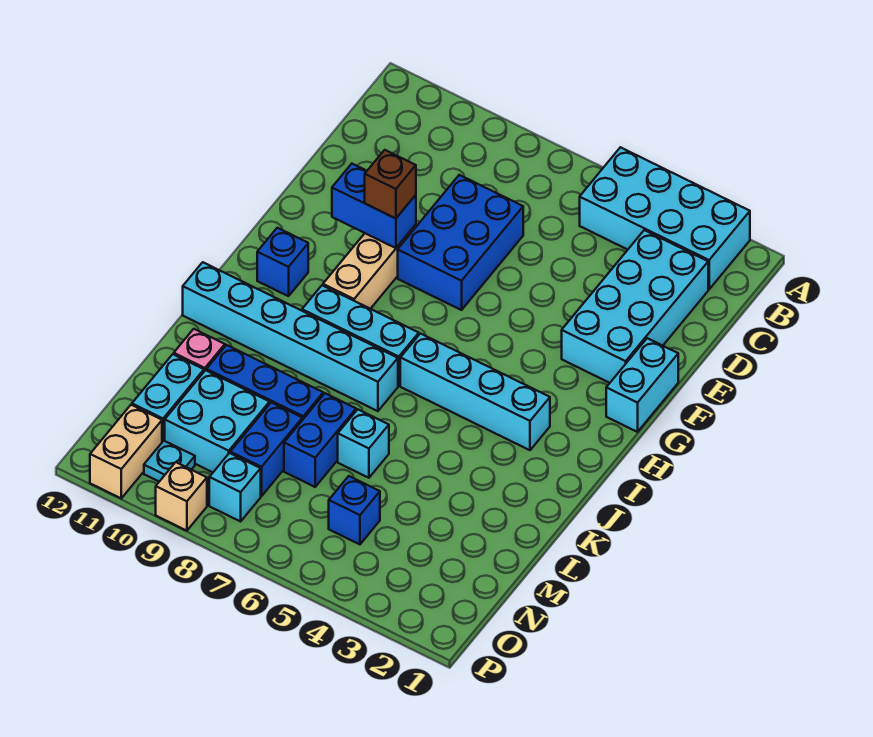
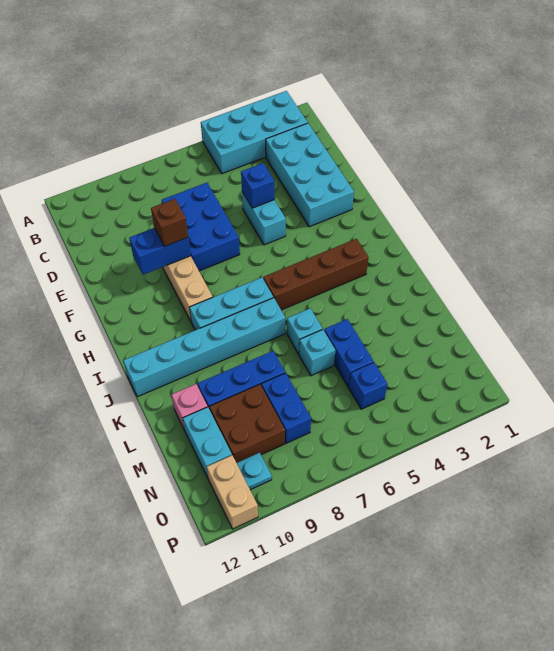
cyan brick F1:G1 level 1 -> cyan brick E5:F5 level 1
blue brick H11 level 1 -> blue brick E5 level 2
cyan brick I3:I6 level 1 -> brown brick I3:I6 level 1
blue brick L7:M7 level 1 -> blue brick L5:M5 level 1
cyan brick M9:N10 level 1 -> brown brick M9:N10 level 1
cyan brick O8 level 1 -> cyan brick K6 level 1
tan brick P9 level 1 -> none

